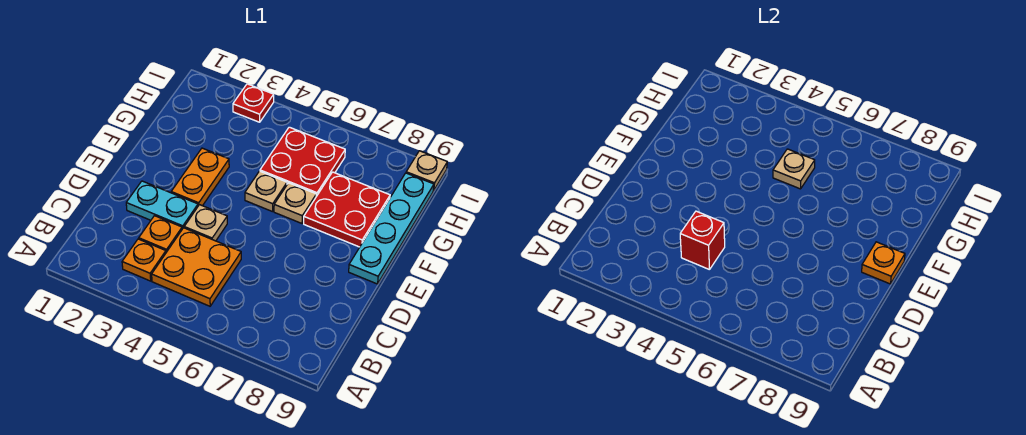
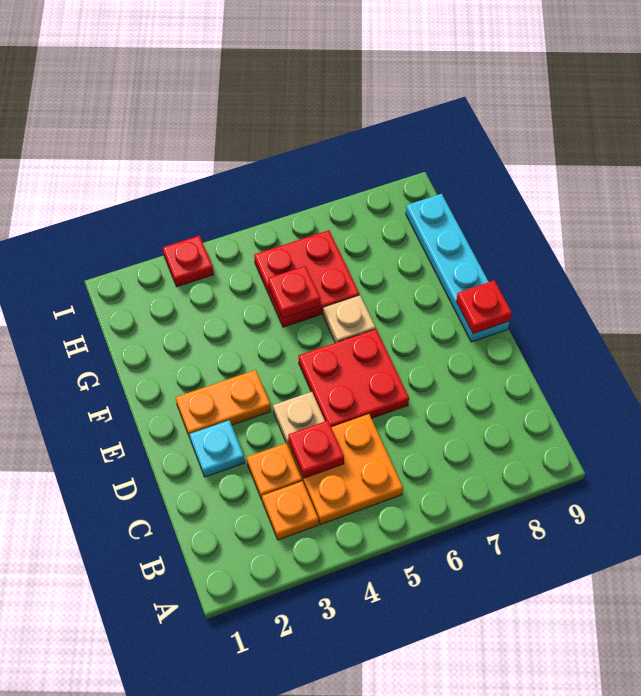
red brick C4 level 2 -> red plate C4 level 2
cyan plate D2:D3 level 1 -> cyan plate D2 level 1
orange plate E3:F3 level 1 -> orange plate E2:E3 level 1
orange plate E9 level 2 -> red plate E9 level 2
tan plate F5 level 1 -> none
red plate F7:G8 level 1 -> red plate D5:E6 level 1
tan plate G5 level 2 -> red plate G5 level 2
tan plate I9 level 1 -> none

